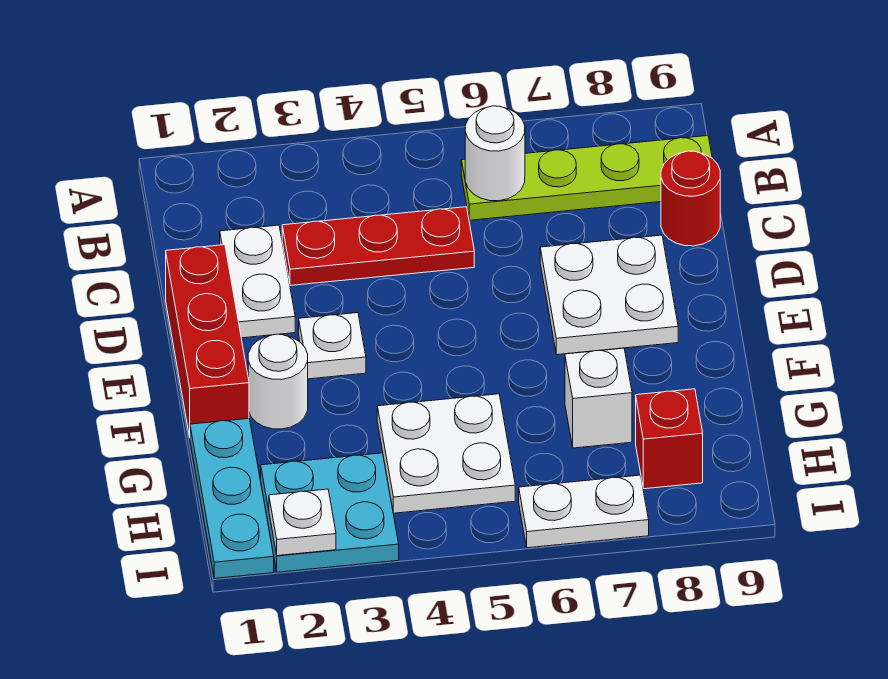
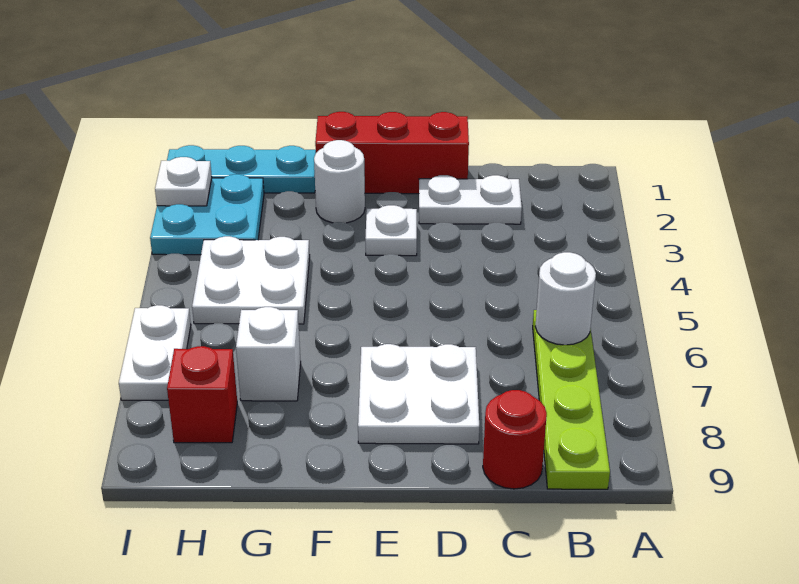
red plate C3:C5 level 1 -> none

